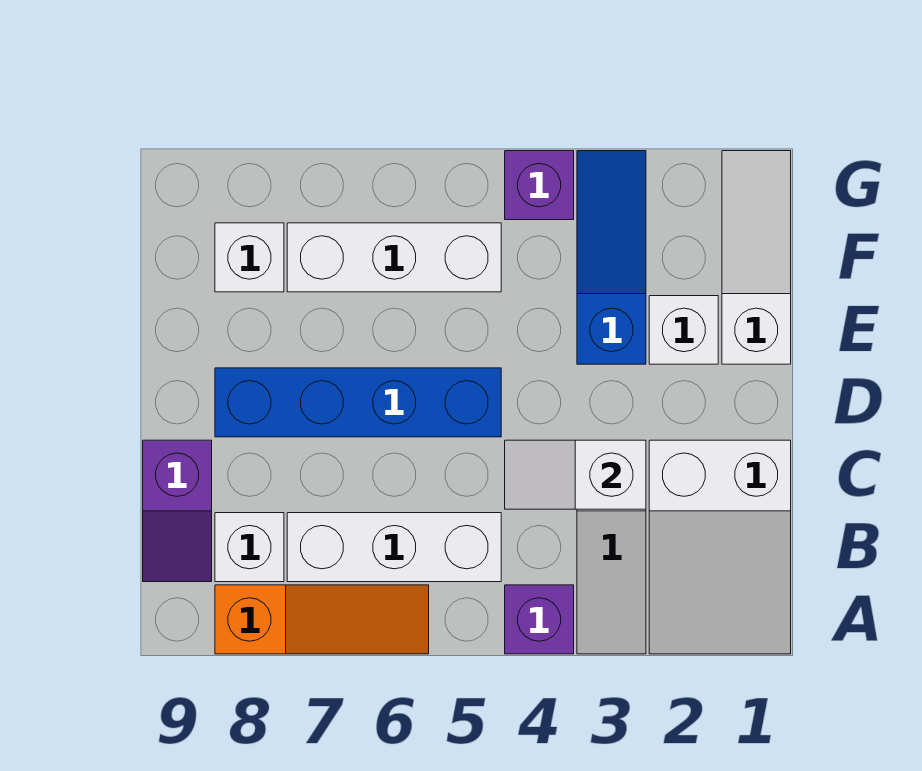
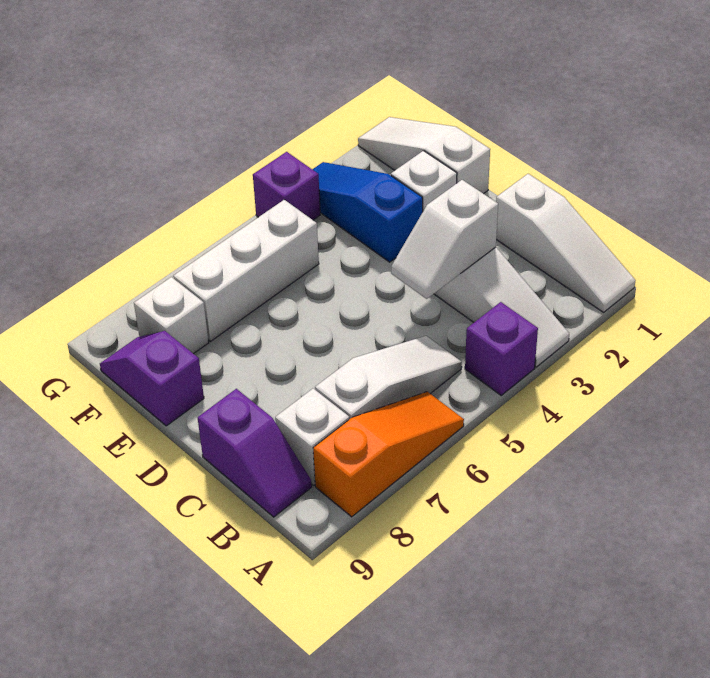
white slope A1:C2 level 1 top C -> white slope A1:C1 level 1 top C
white brick B5:B7 level 1 -> white slope B5:B7 level 1 top 7
blue brick D5:D8 level 1 -> none
none -> purple slope E9:F9 level 1 top E

